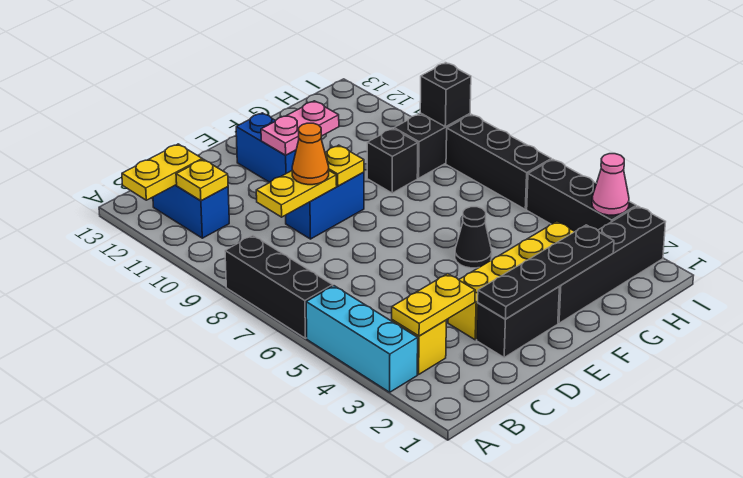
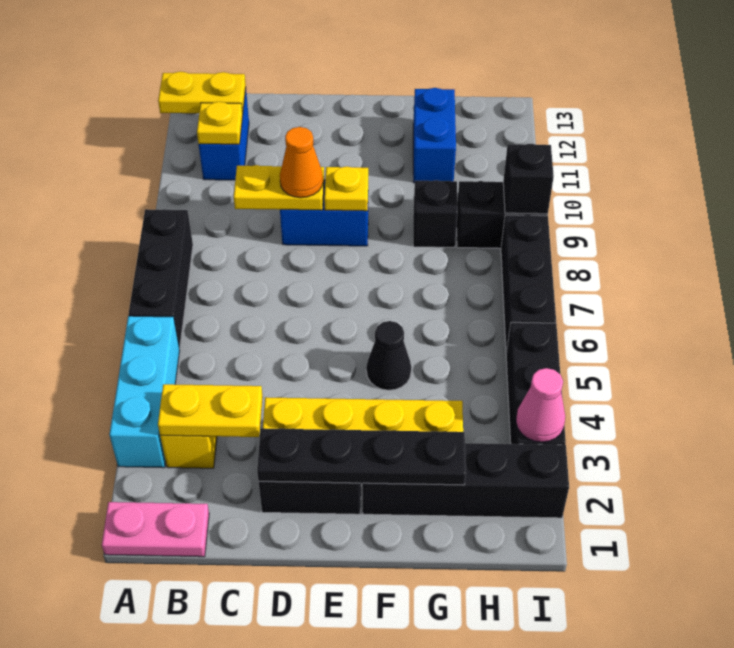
blue brick E11:E12 level 1 -> blue brick G11:G12 level 1
pink plate E11:F11 level 2 -> pink plate A1:B1 level 1

